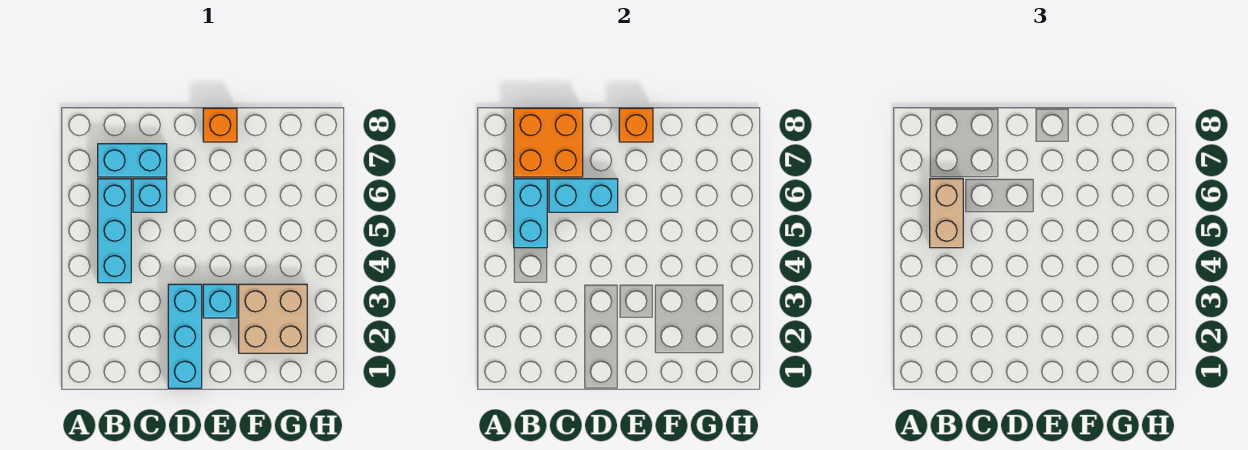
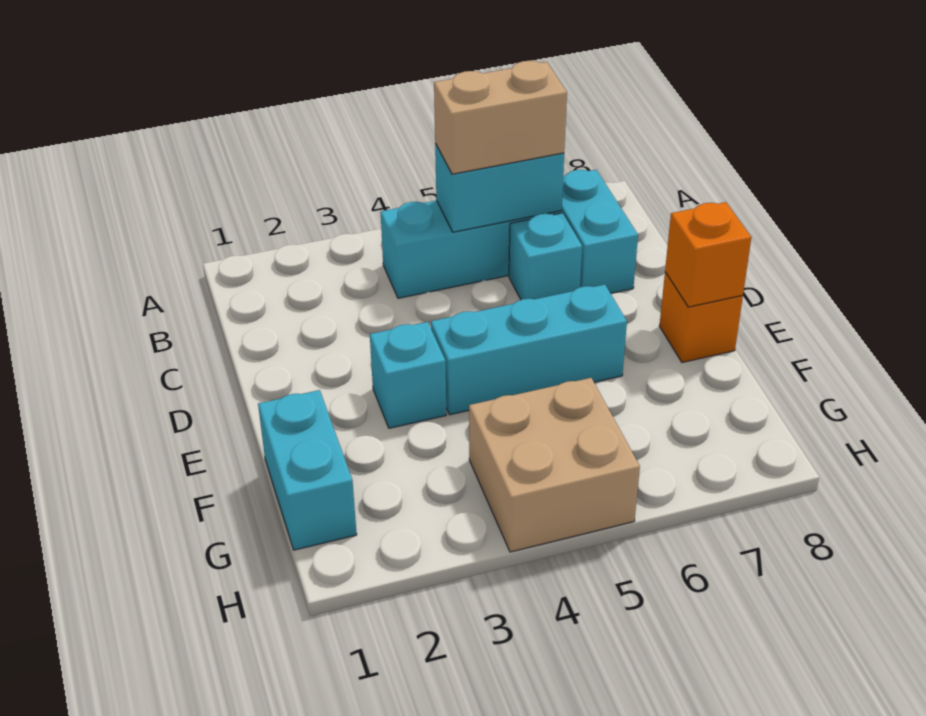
orange brick B7:C8 level 2 -> none
cyan brick C6:D6 level 2 -> cyan brick F1:G1 level 1
cyan brick D1:D3 level 1 -> cyan brick E4:E6 level 1
tan brick F2:G3 level 1 -> tan brick G4:H5 level 1

